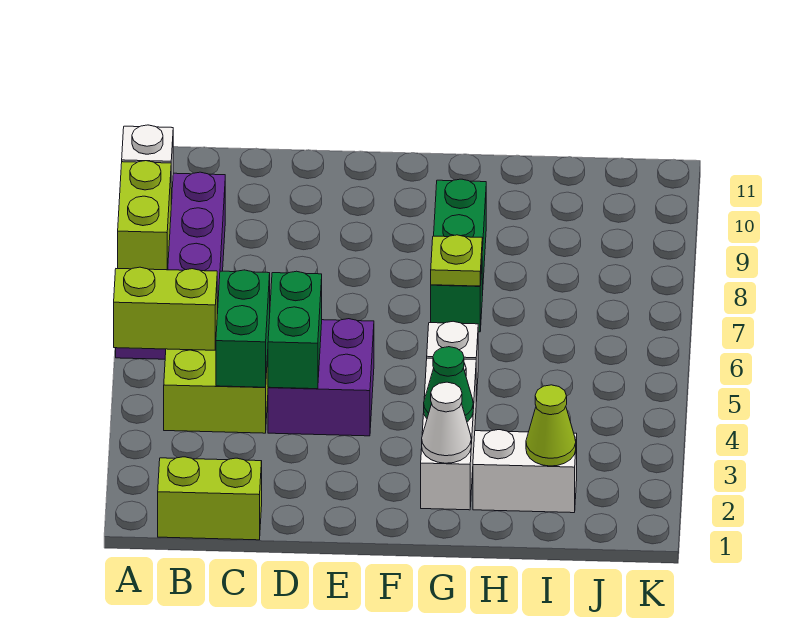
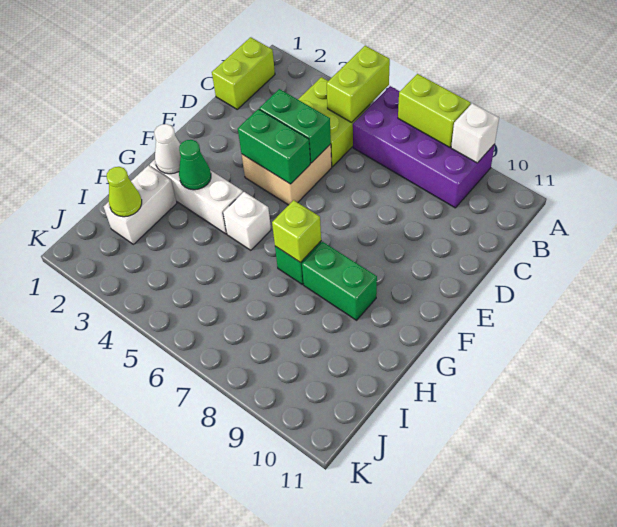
green brick C4:C5 level 2 -> green brick E4:E5 level 2
purple brick D4:E5 level 1 -> tan brick D4:E5 level 1
lime plate G7 level 2 -> lime brick G7 level 2

